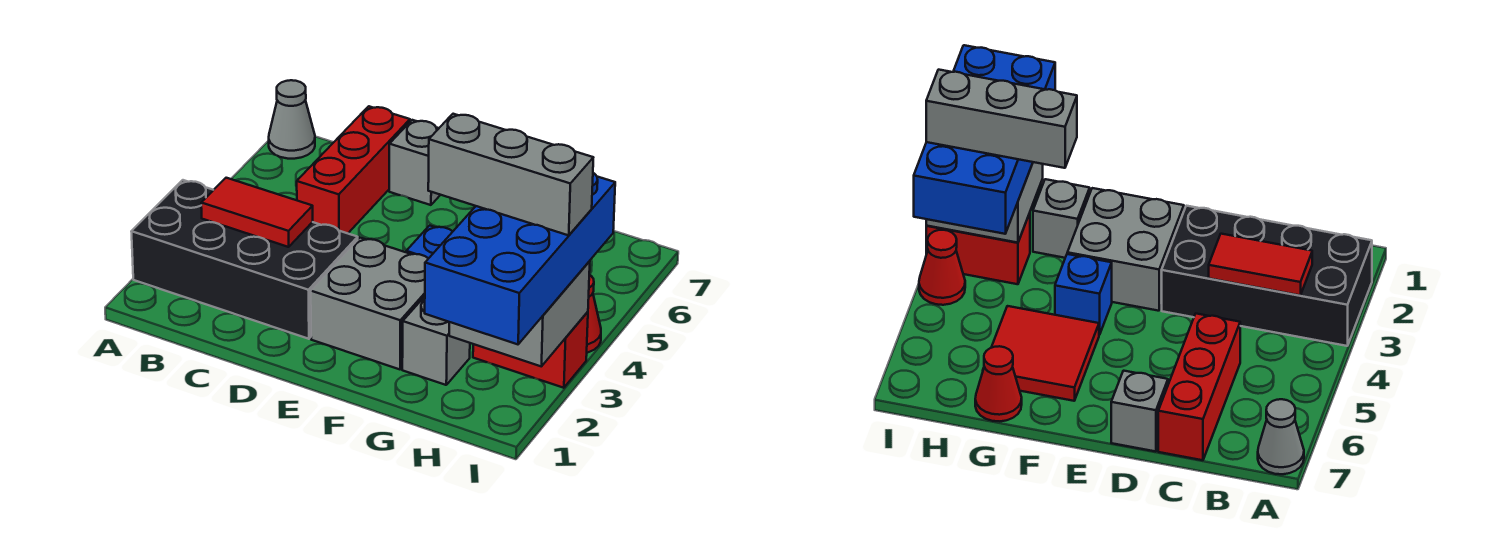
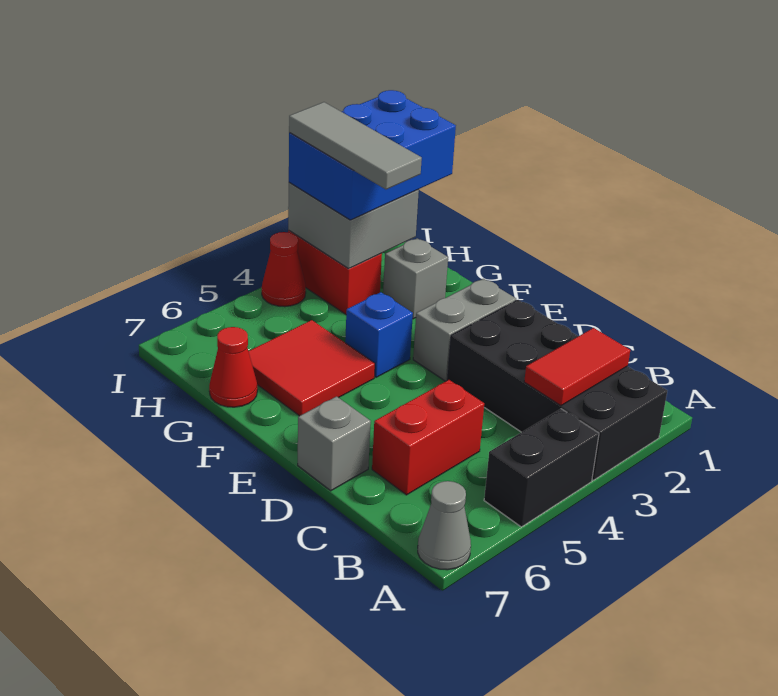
none -> black brick A4:A5 level 1
red tile B3:C3 level 2 -> red tile B2:B3 level 2
red brick C5:C7 level 1 -> red brick C5:C6 level 1
grey brick E2:F3 level 1 -> grey brick E2:E3 level 1
grey brick G3:I3 level 4 -> grey tile G3:I3 level 4
blue brick H1:I4 level 3 -> blue brick H1:I3 level 3

